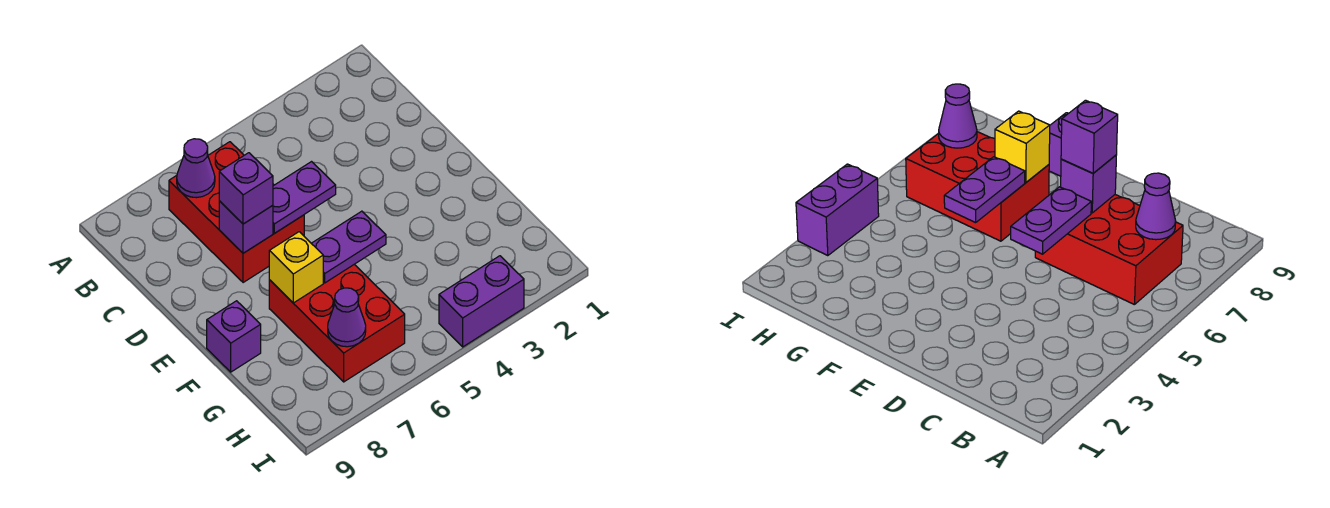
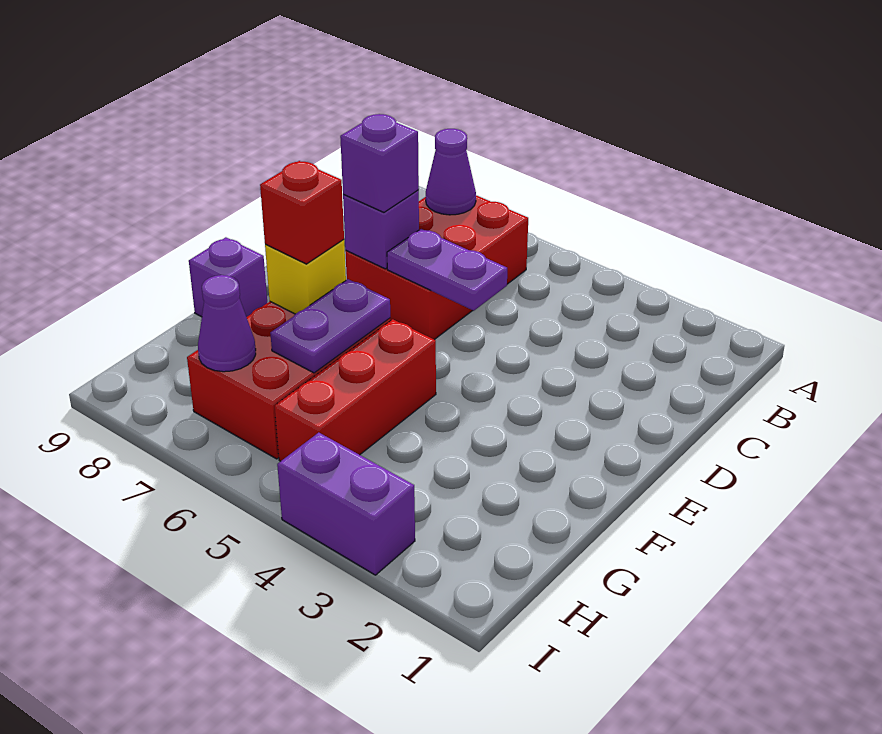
none -> red brick F5:H5 level 1
purple plate F5:F6 level 2 -> purple plate F6:G6 level 2
none -> red brick F7 level 3

